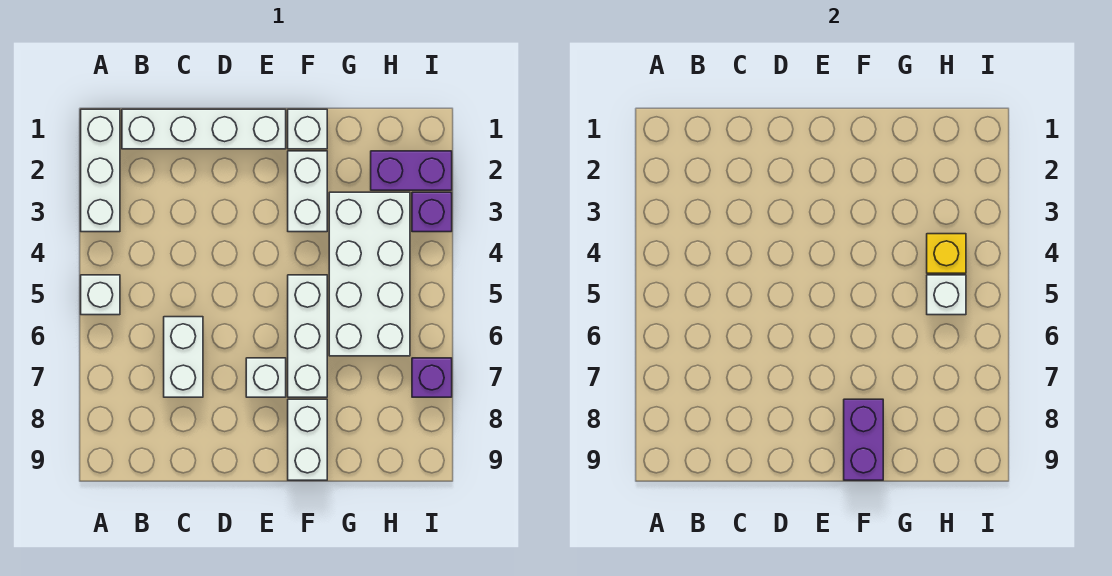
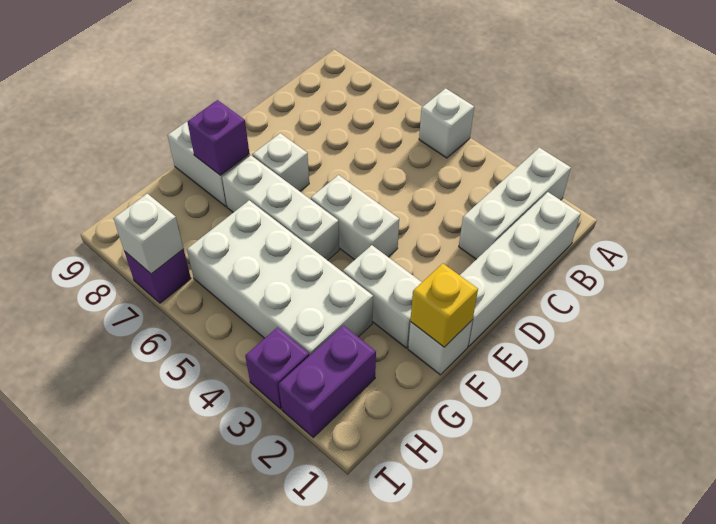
white brick A1:A3 level 1 -> white brick A2:C2 level 1
white brick C6:C7 level 1 -> white brick E4:E5 level 1
purple brick F8:F9 level 2 -> purple brick F8 level 2
yellow brick H4 level 2 -> yellow brick F1 level 2
white brick H5 level 2 -> white brick I7 level 2

